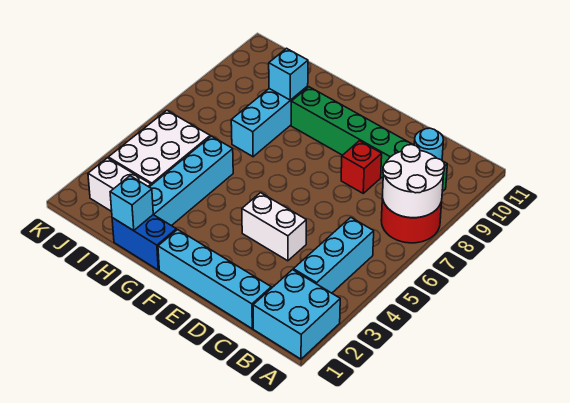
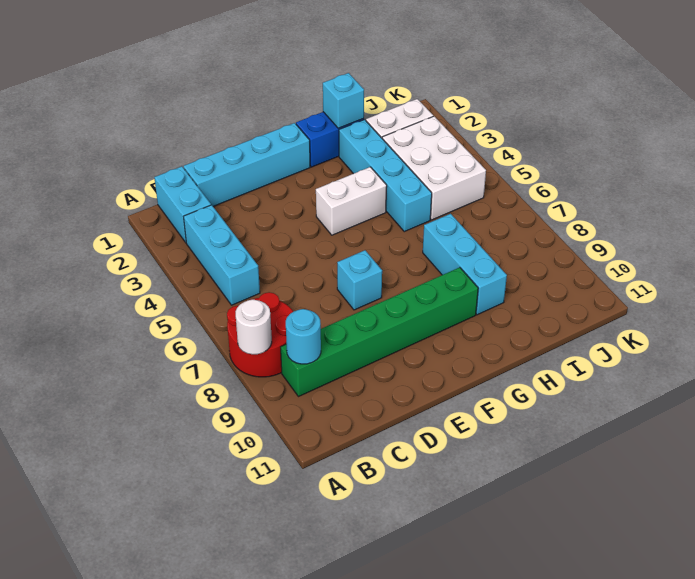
cyan brick A1:B2 level 1 -> cyan brick B1:B2 level 1
white round brick A7:B8 level 2 -> white round brick A8 level 2
white brick D4:E4 level 1 -> white brick F4:G4 level 1
red brick D8 level 1 -> none
cyan brick H9 level 2 -> cyan brick E7 level 1

